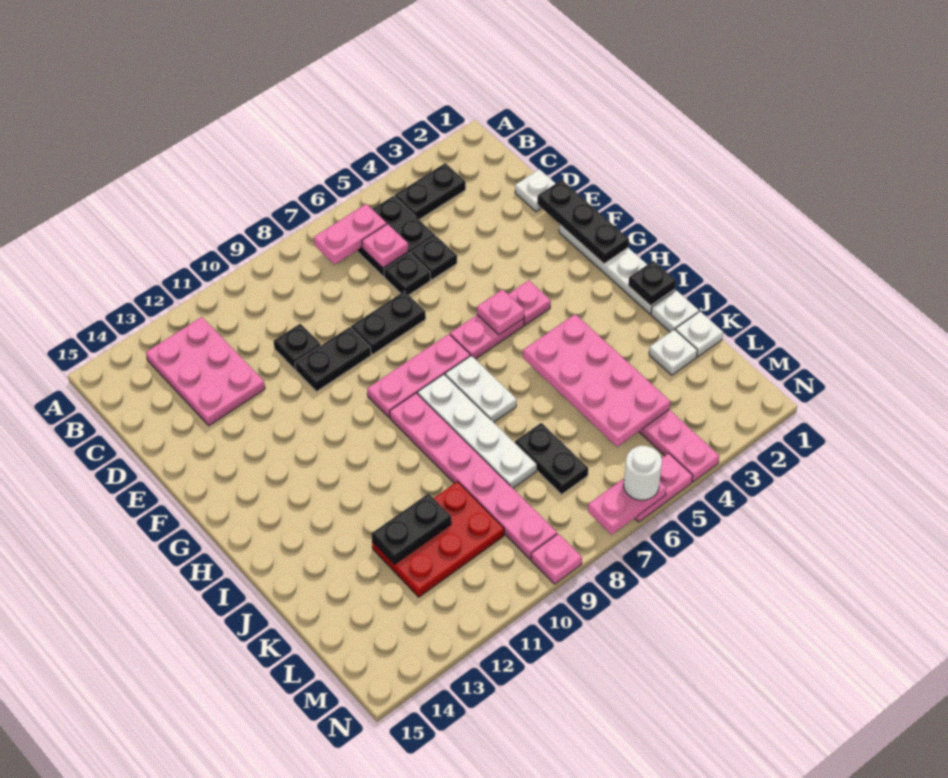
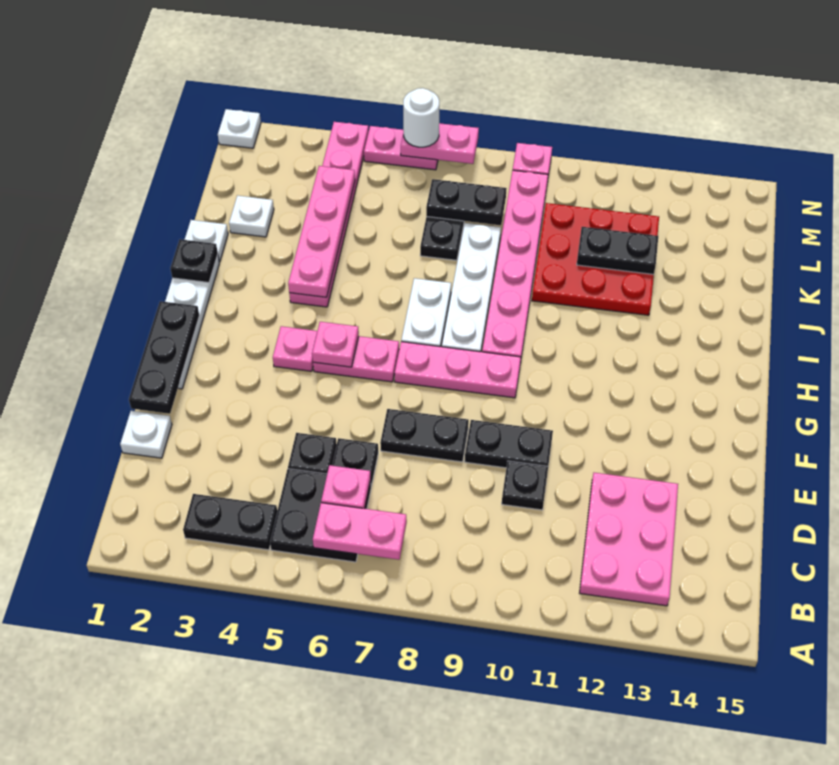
pink plate I4:L5 level 2 -> pink plate I4:L4 level 2
white plate K1 level 1 -> white plate N1 level 1
red plate K10:L12 level 1 -> red plate J10:L12 level 1
none -> black plate L7:L8 level 2

